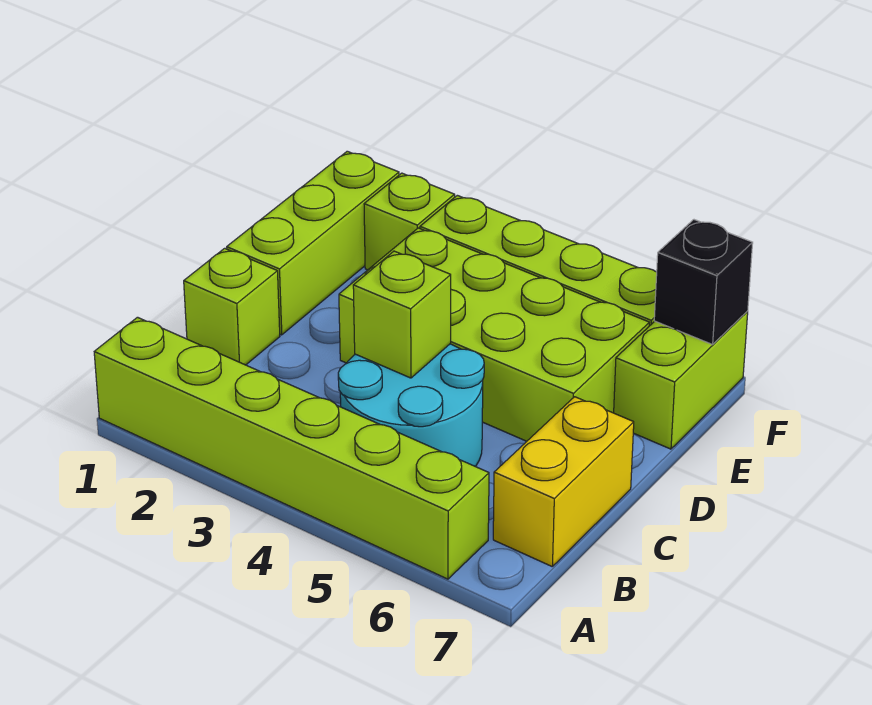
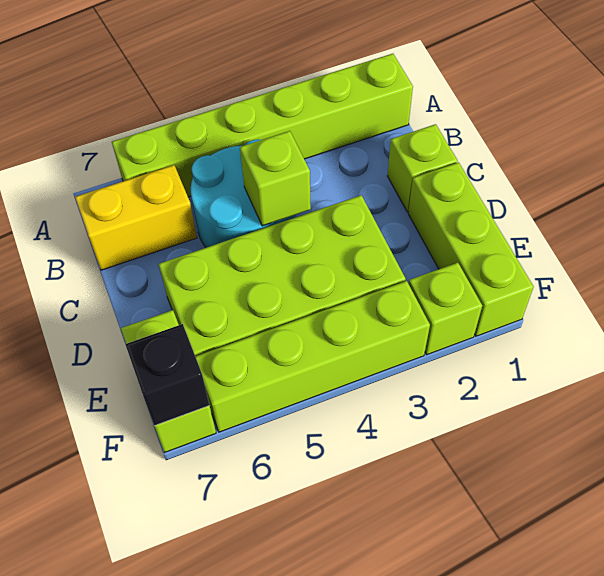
yellow brick B7:C7 level 1 -> yellow brick B6:B7 level 1

